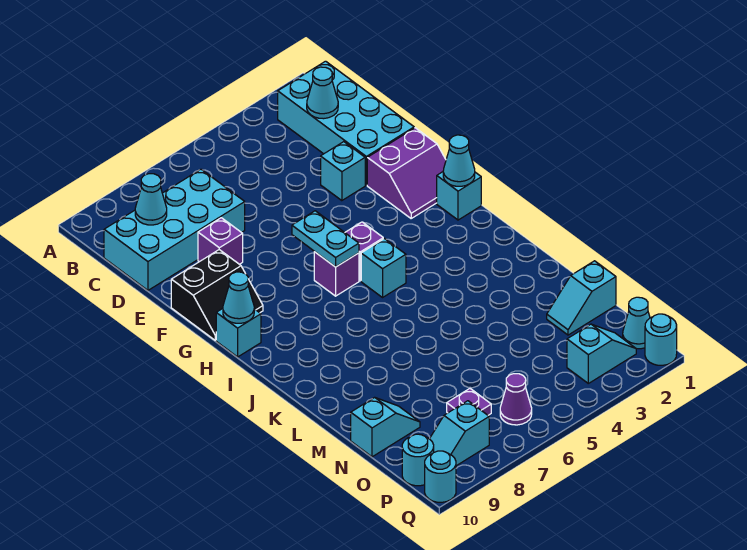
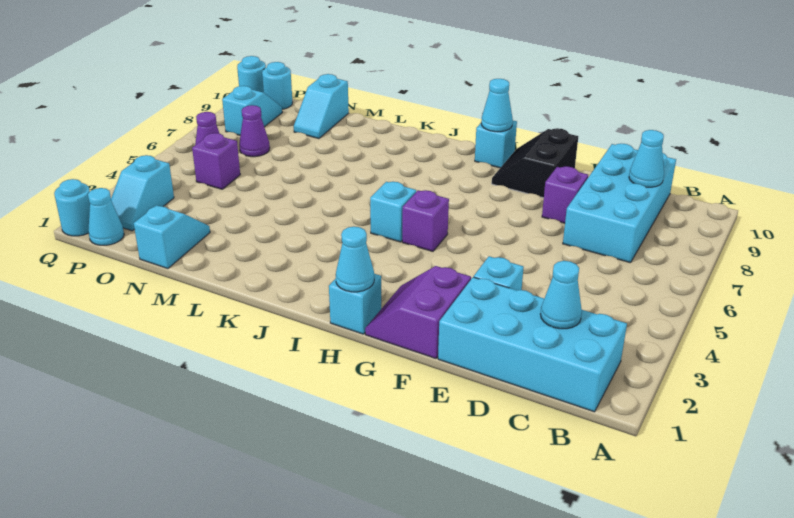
cyan plate G6:H6 level 2 -> none
purple brick H6 level 1 -> purple brick O5 level 1
purple plate O7 level 1 -> purple cone O7 level 1

